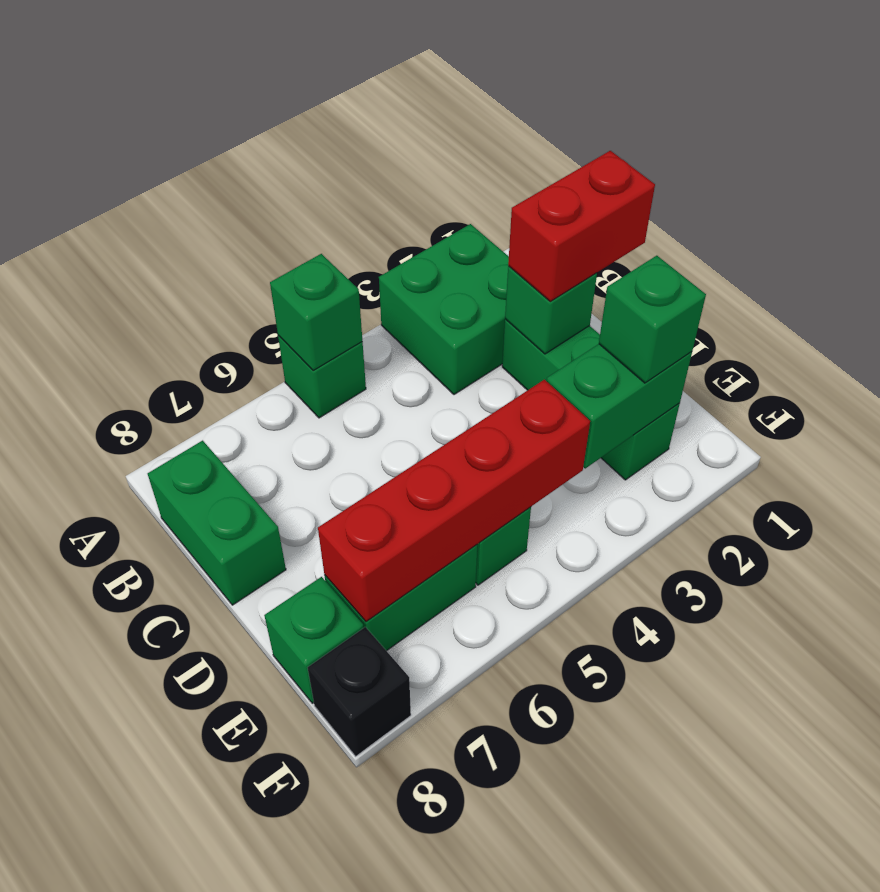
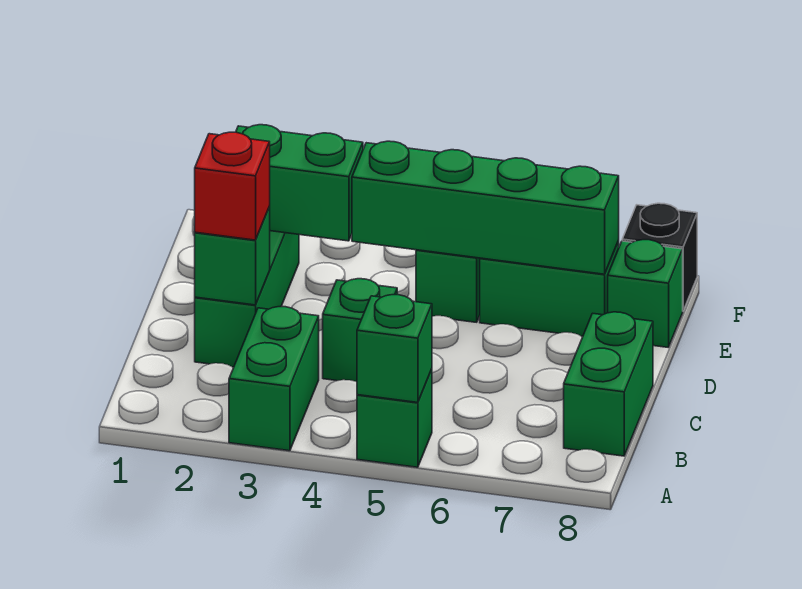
green brick A2:B3 level 1 -> green brick A3:B3 level 1
red brick C1:C2 level 3 -> red brick C2 level 3
green brick E2 level 3 -> green brick C4 level 1
red brick E4:E7 level 2 -> green brick E4:E7 level 2

